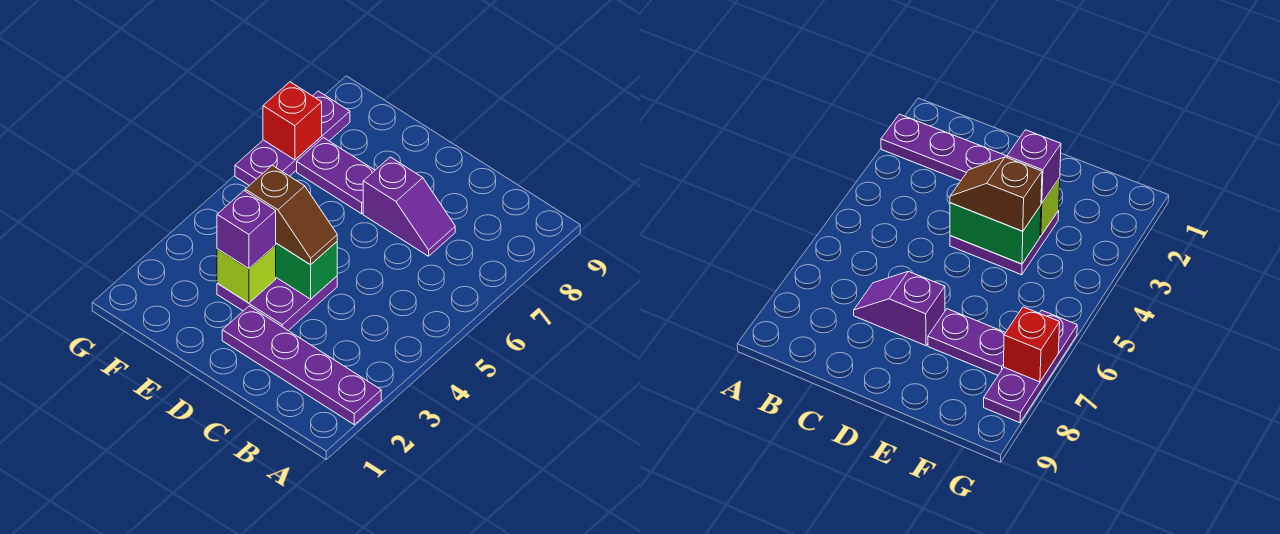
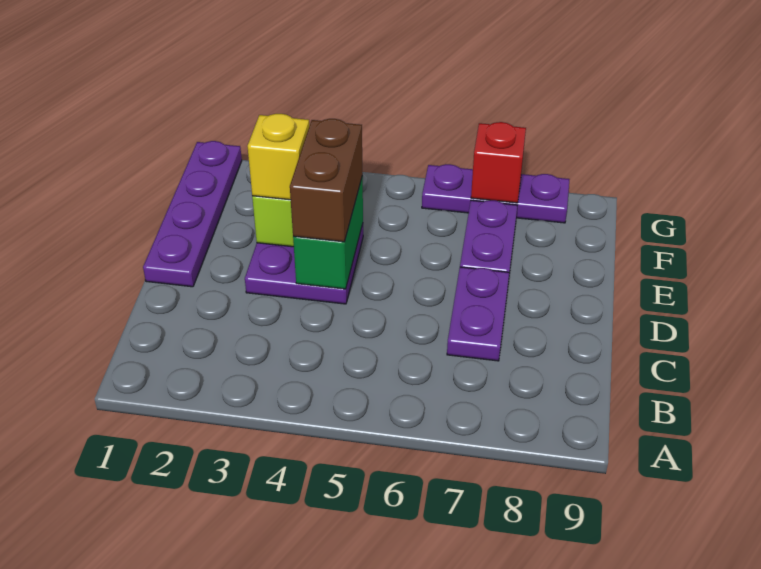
purple plate A2:D2 level 1 -> purple plate D1:G1 level 1
purple slope C7:D7 level 1 top D -> purple plate C7:D7 level 1
brown slope D4:E4 level 3 top E -> brown brick D4:E4 level 3
purple brick E3 level 3 -> yellow brick E3 level 3

